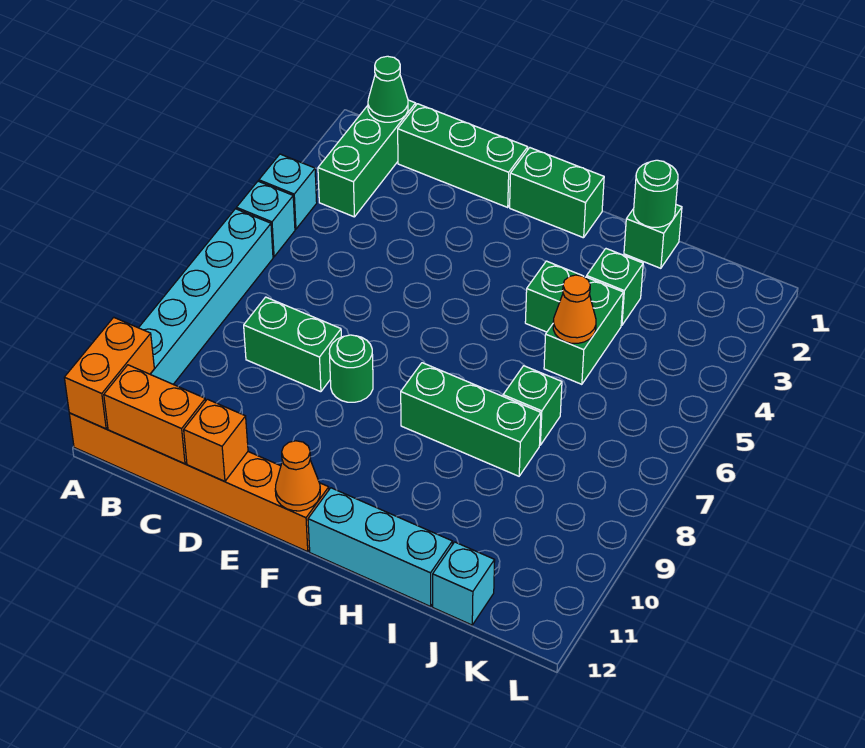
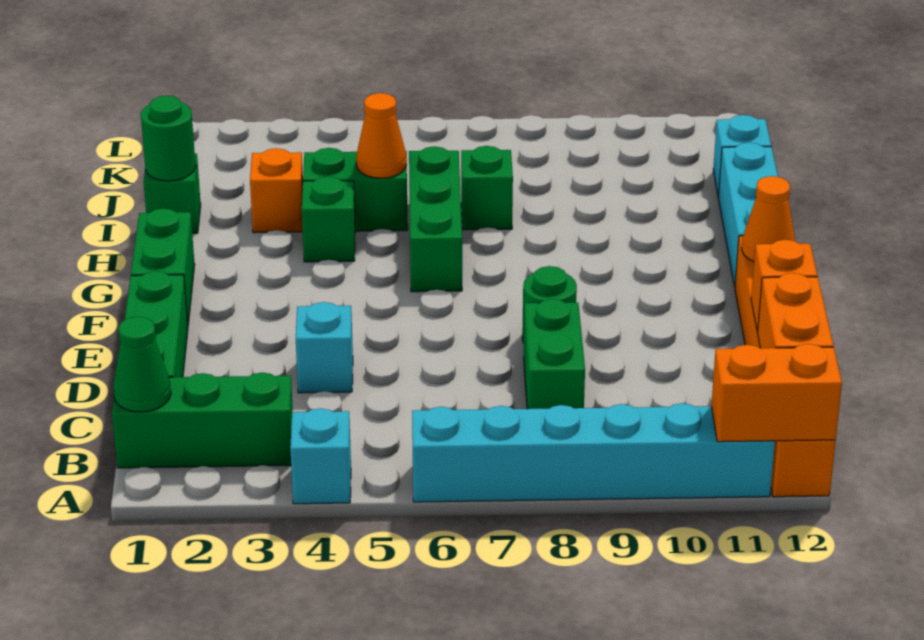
cyan brick A5 level 1 -> cyan brick D4 level 1
green brick G8:I8 level 1 -> green brick G6:I6 level 1
green brick I3 level 1 -> orange brick I3 level 1

